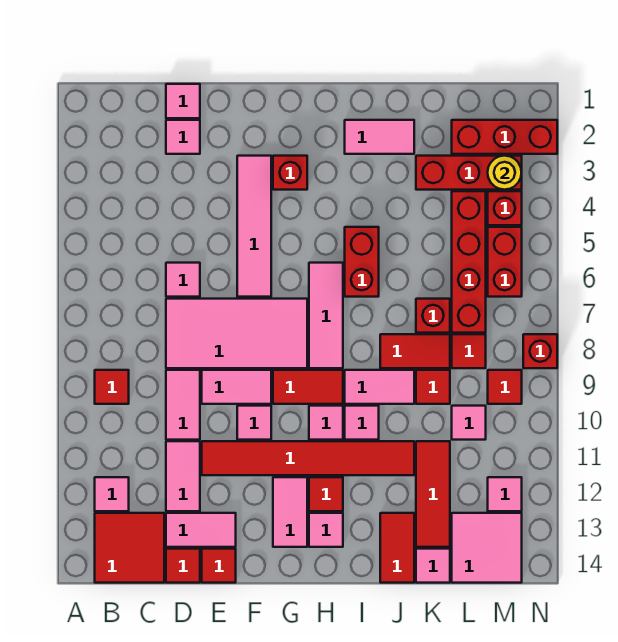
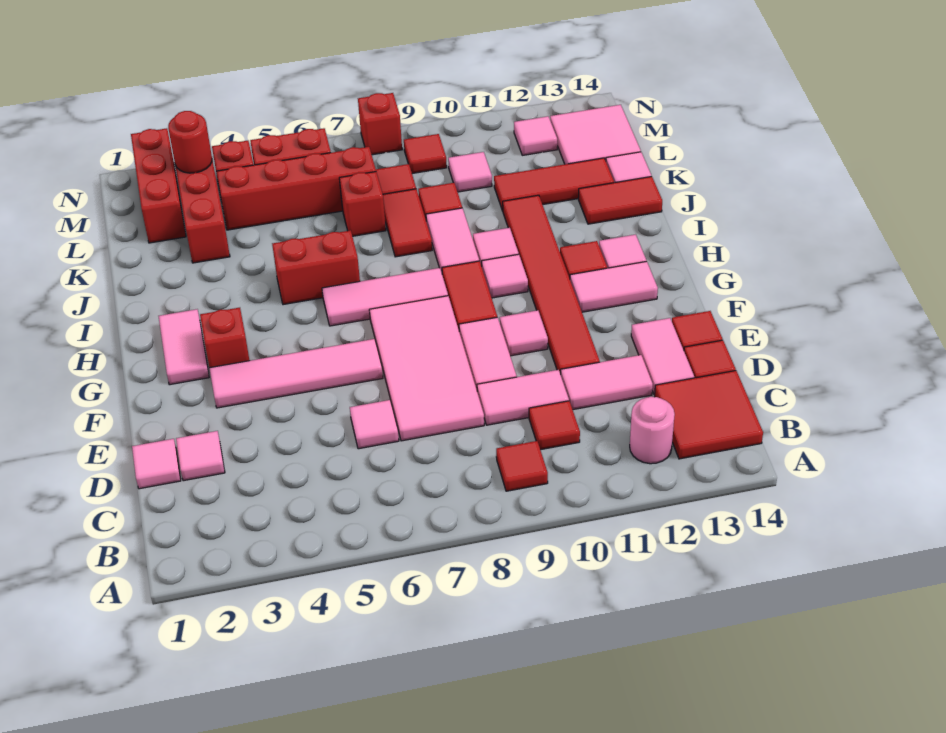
pink tile B12 level 1 -> pink round brick B12 level 1
none -> red tile C10 level 1
pink tile I2:J2 level 1 -> pink tile G2:H2 level 1
yellow round brick M3 level 2 -> red round brick M3 level 2

